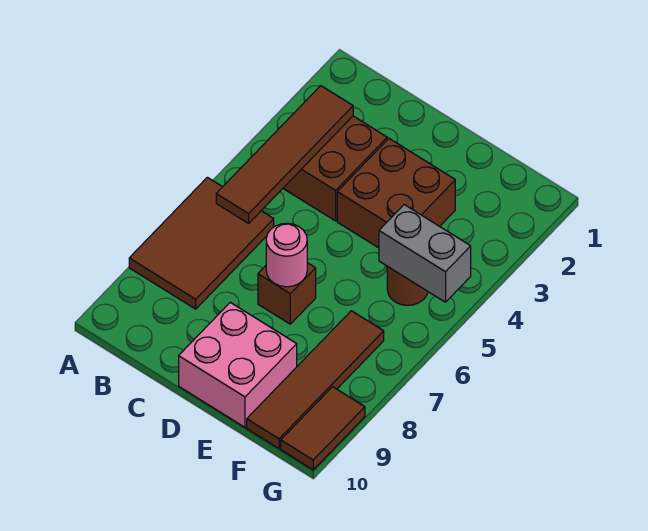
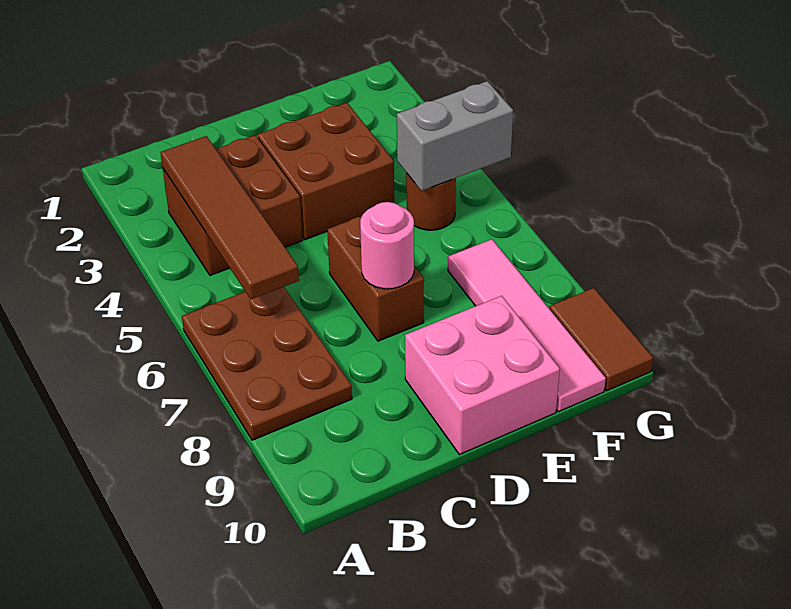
brown tile A6:B8 level 1 -> brown plate A6:B8 level 1
brown brick D7 level 1 -> brown brick D6:D7 level 1
brown tile F7:F10 level 1 -> pink tile F7:F10 level 1

